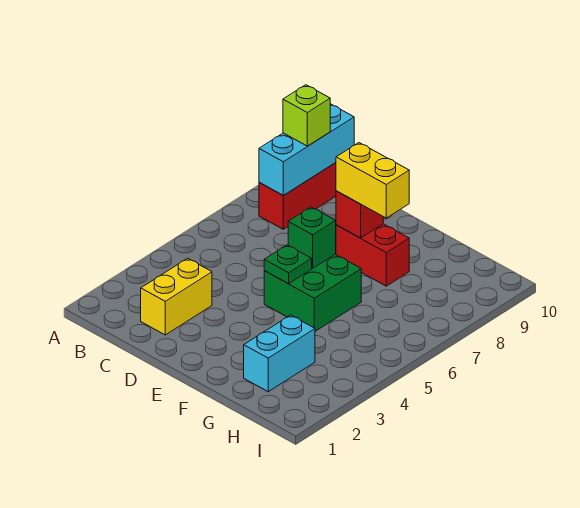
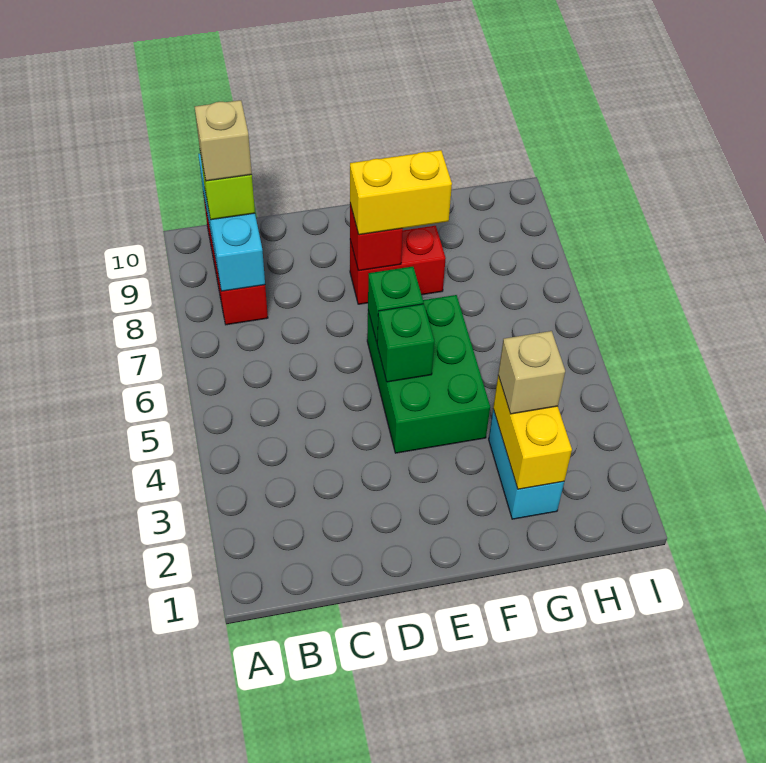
none -> tan brick B9 level 4
yellow brick C2:C3 level 1 -> yellow brick G2:G3 level 2
green brick E5:F6 level 1 -> green brick E4:F6 level 1
green plate E5 level 2 -> green brick E5 level 2
none -> tan brick G3 level 3

